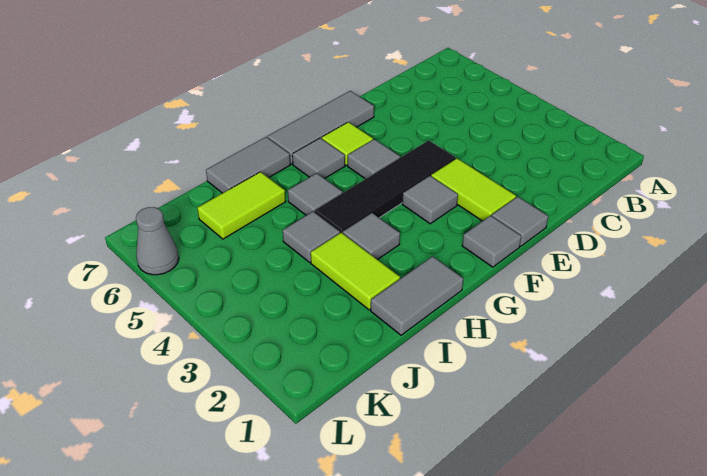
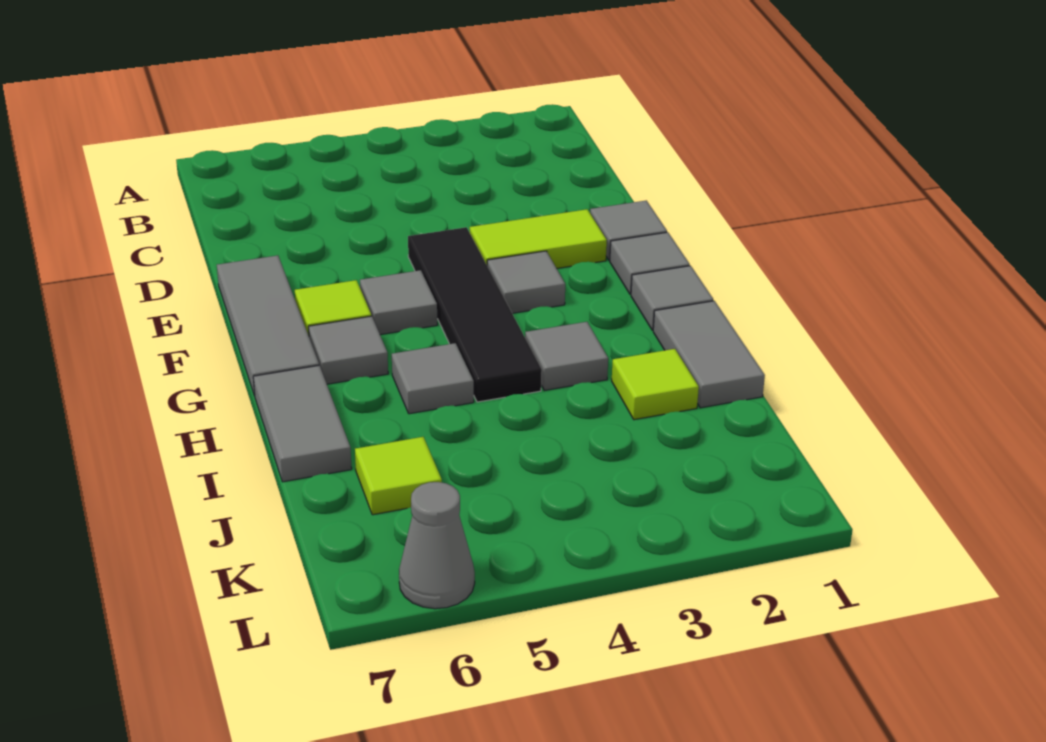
lime tile I2:I3 level 1 -> lime tile I2 level 1
grey tile I4 level 1 -> grey tile G1 level 1
lime tile I6:J6 level 1 -> lime tile J6 level 1

